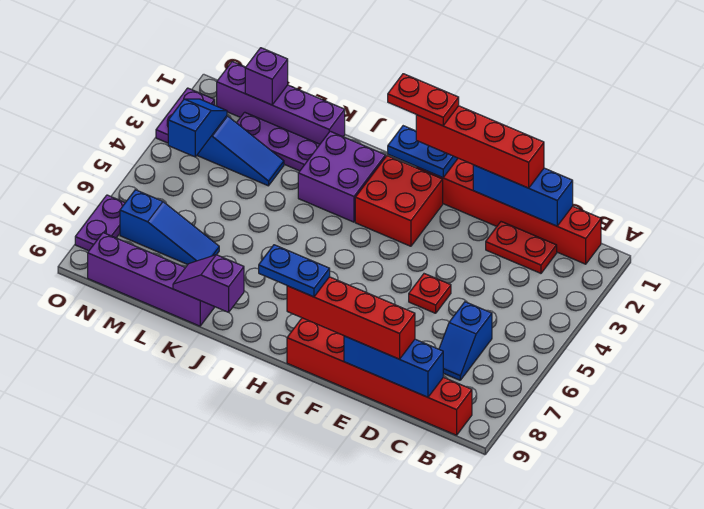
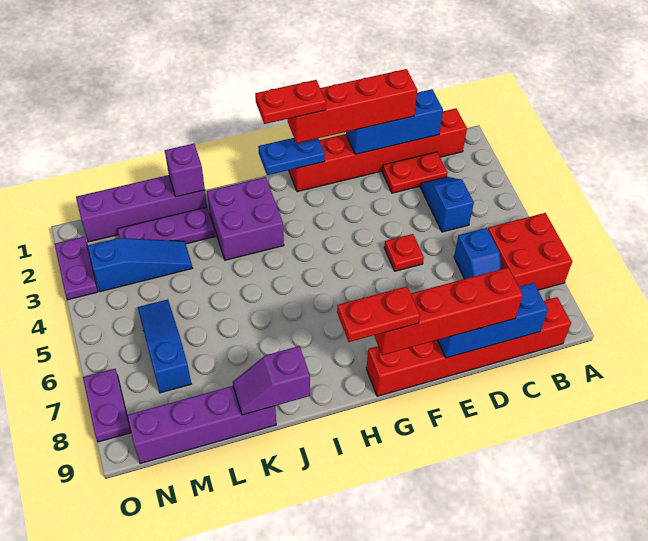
red brick G2:H3 level 1 -> red brick A6:B7 level 1
blue plate G9:H9 level 4 -> red plate G9:H9 level 4
blue slope L7:N7 level 1 top N -> blue slope M5:M7 level 1 top 7
purple brick M1 level 2 -> purple brick K1 level 2
blue slope N3:N4 level 2 top 4 -> blue slope C3:C4 level 1 top 4

